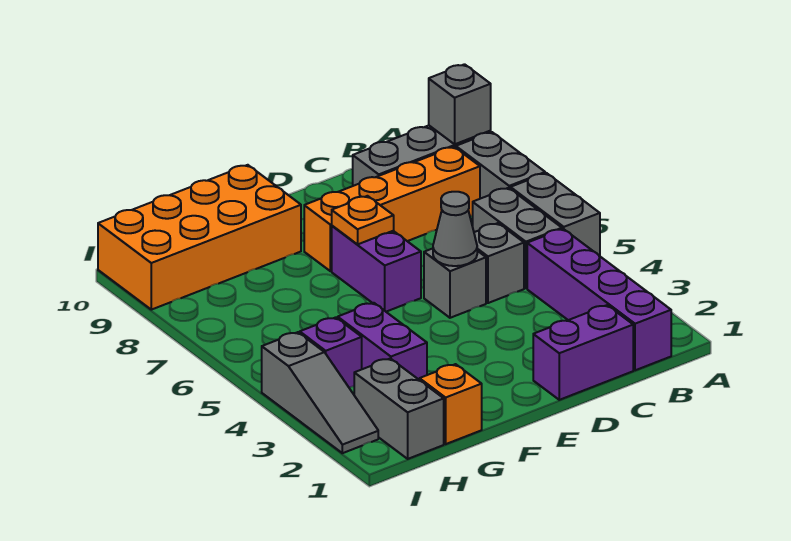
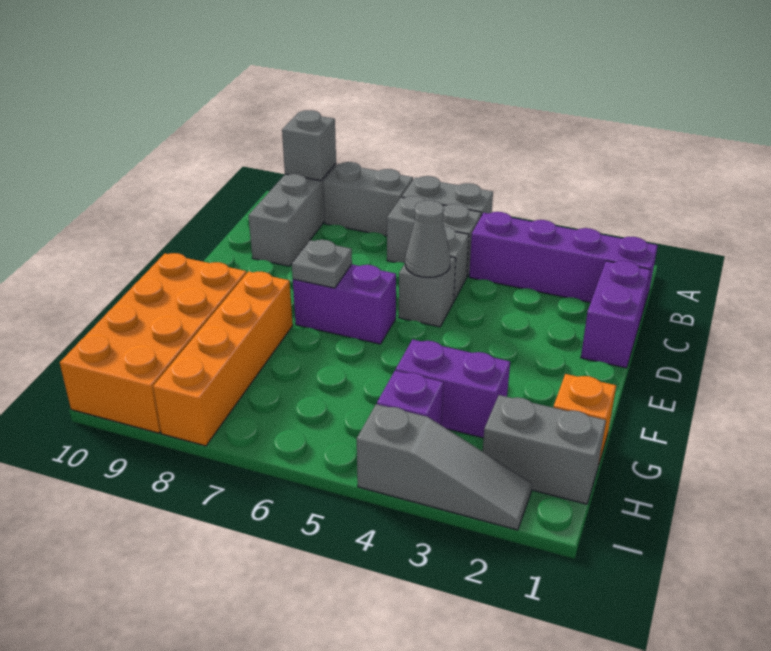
orange brick B8:E8 level 1 -> orange brick F8:I8 level 1
orange plate E7 level 2 -> grey plate E7 level 2

